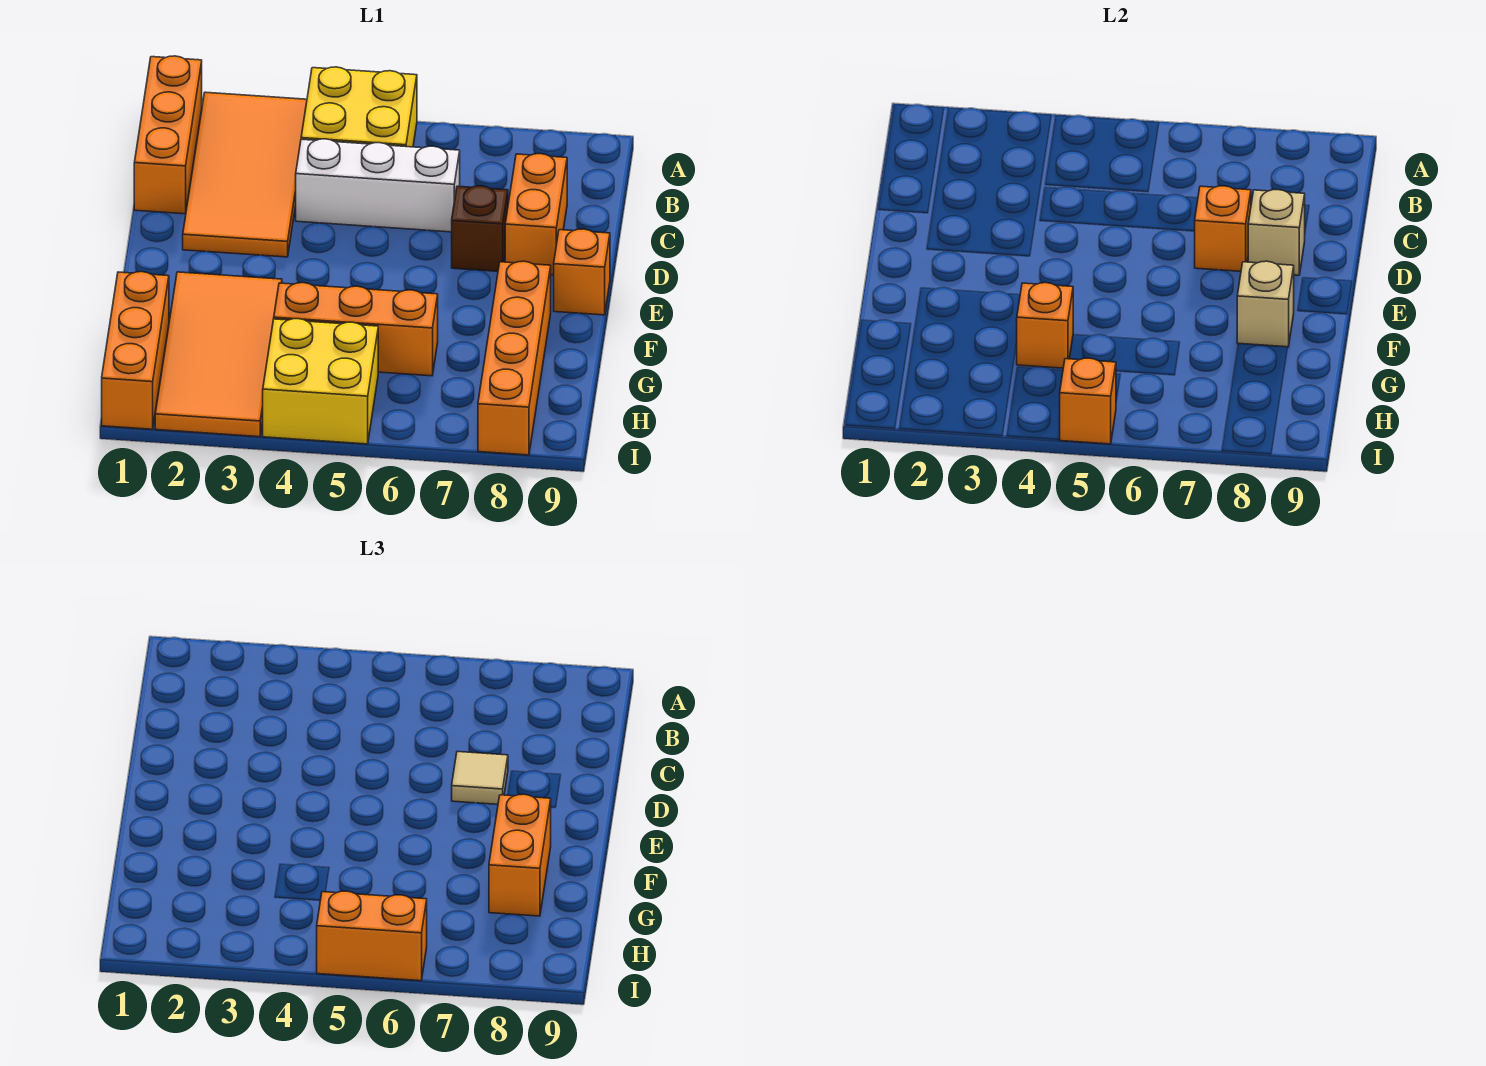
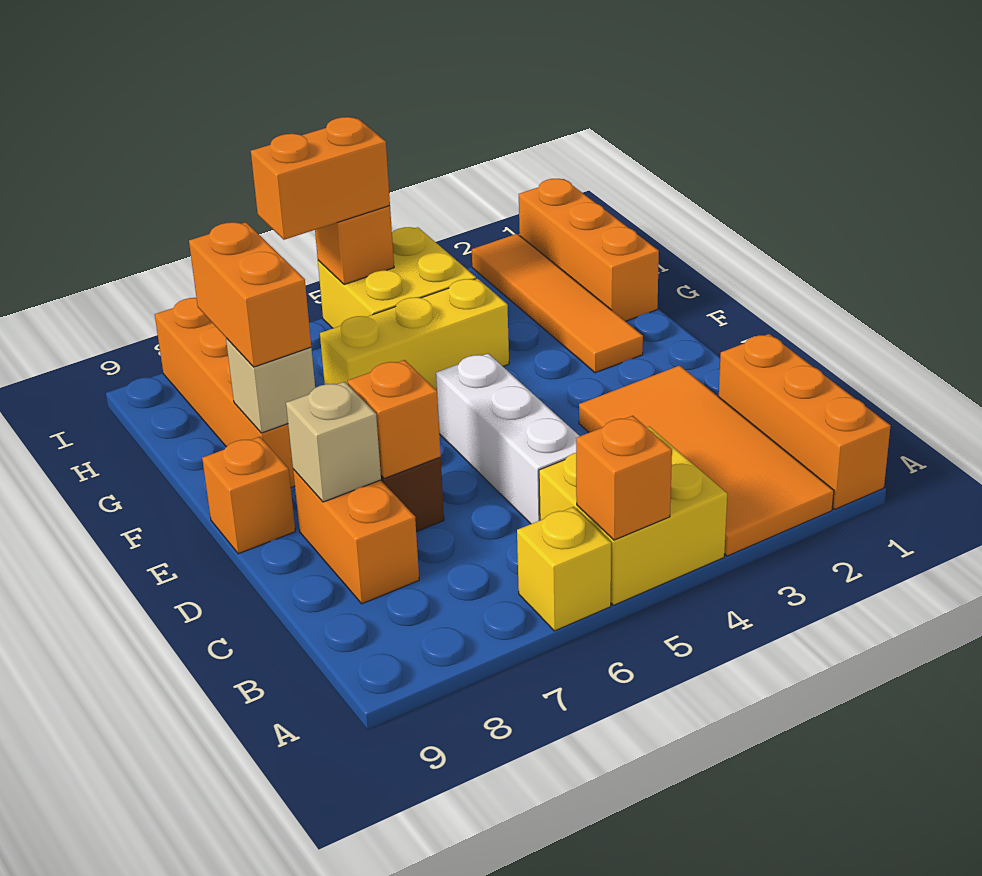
none -> yellow brick A6 level 1
white brick C4:C6 level 1 -> white brick C5:E5 level 1
tan tile D7 level 3 -> none
orange tile F2:I3 level 1 -> orange tile F2:I2 level 1
orange brick G4:G6 level 1 -> yellow brick G4:G6 level 1
orange brick G4 level 2 -> orange brick A5 level 2

